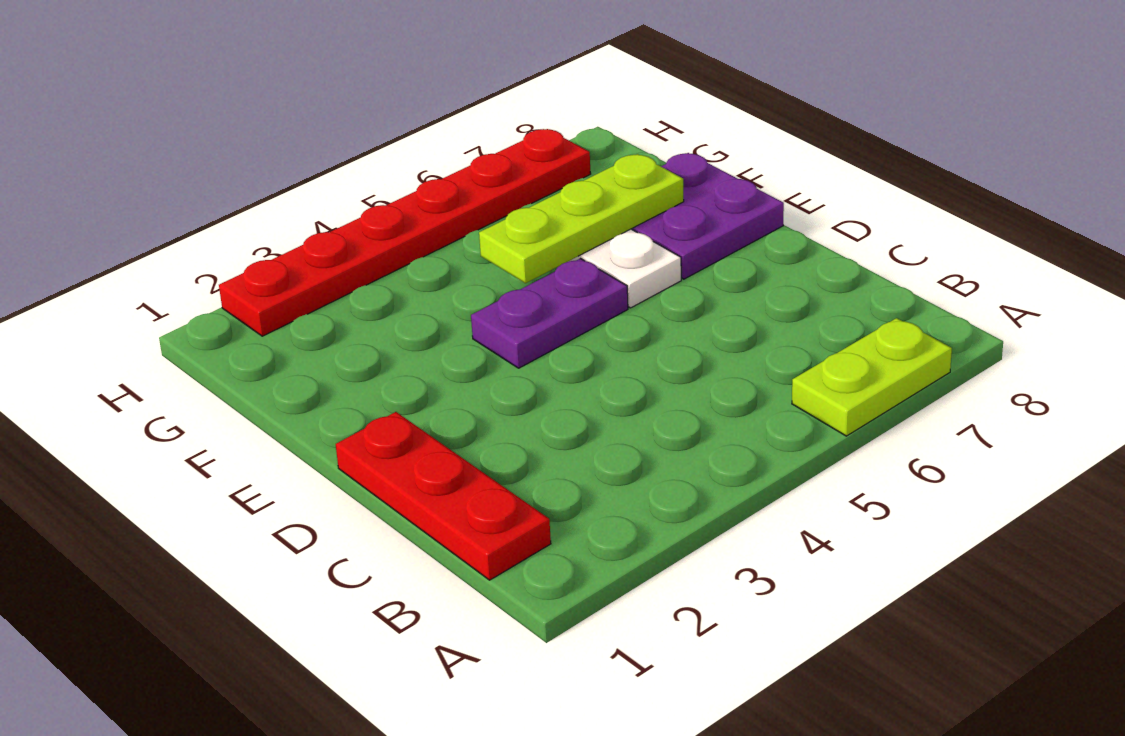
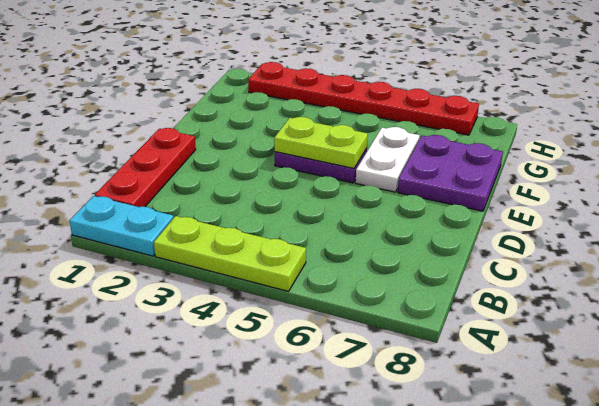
none -> cyan plate A1:A2 level 1
lime plate A6:A7 level 1 -> lime plate E4:E5 level 2
lime plate F5:F7 level 2 -> lime plate A3:A5 level 1

